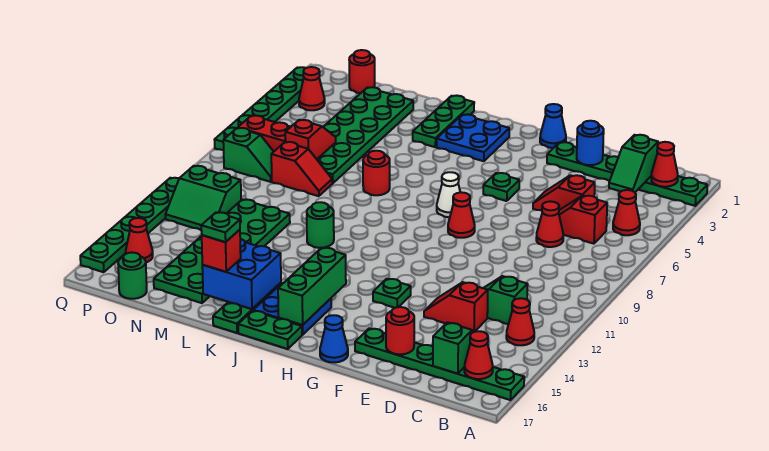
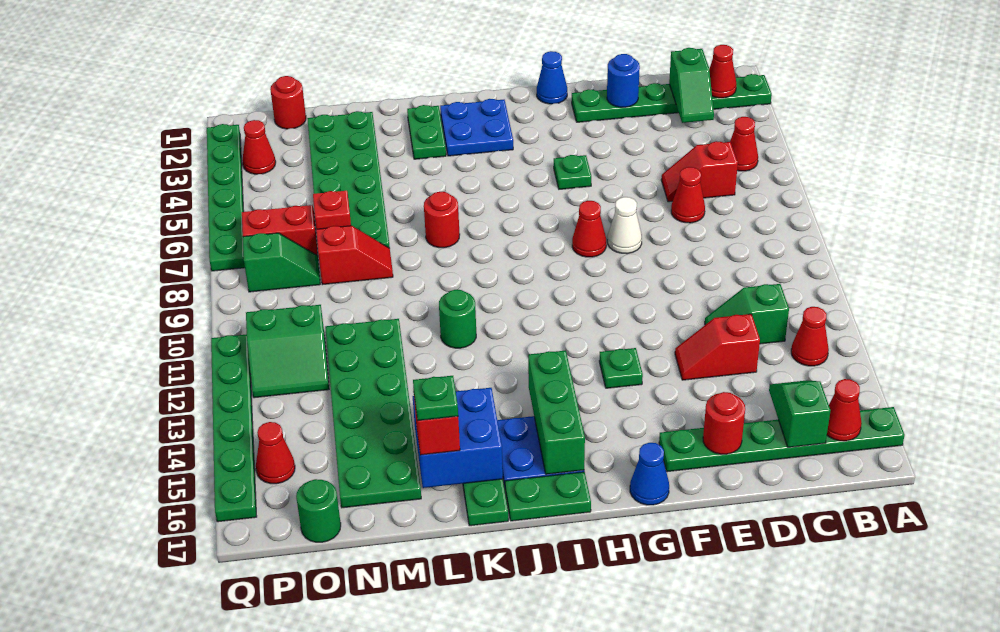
red slope D5:E5 level 1 top D -> none
white cone H7 level 1 -> white cone F8 level 1
green plate K1:K3 level 1 -> green plate K2:K3 level 1

